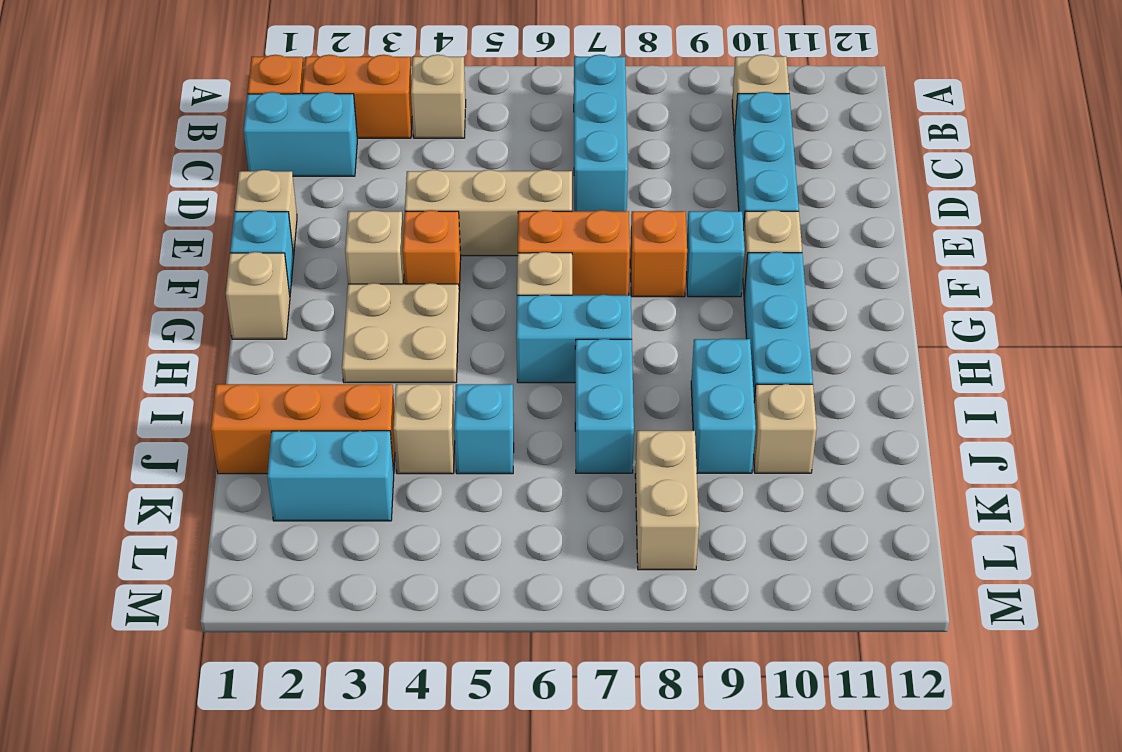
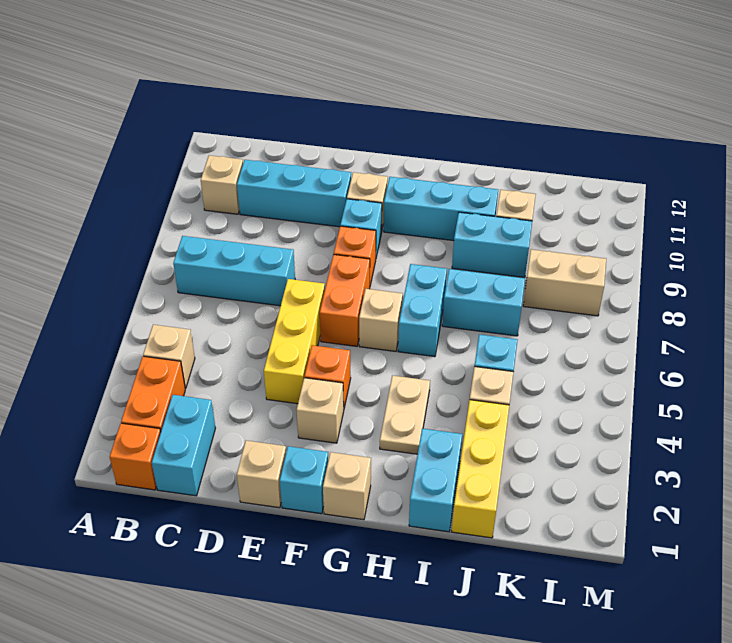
tan brick E4:E6 level 1 -> yellow brick E4:E6 level 1
tan plate G3:H4 level 1 -> tan plate H3:H4 level 1
orange brick J1:J3 level 1 -> yellow brick J1:J3 level 1
cyan brick K2:K3 level 1 -> cyan brick I1:I2 level 1

